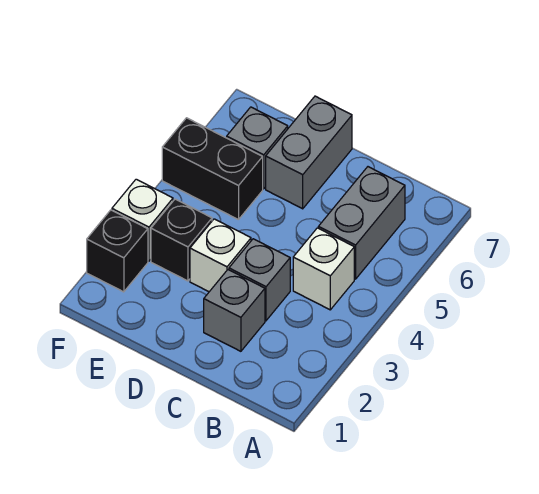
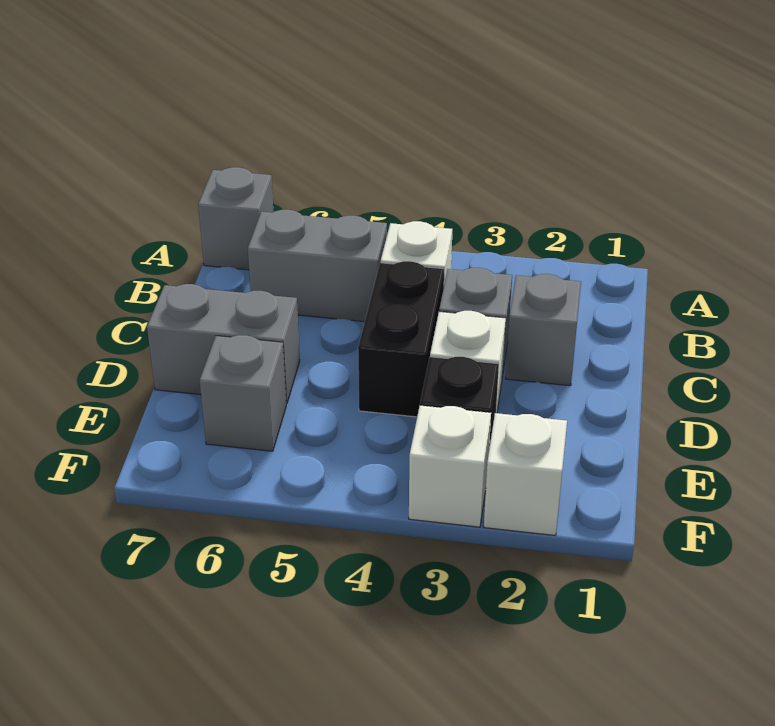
none -> grey brick A7 level 1
black brick E5:F5 level 1 -> black brick C4:D4 level 1
black brick F2 level 1 -> white brick F2 level 1

